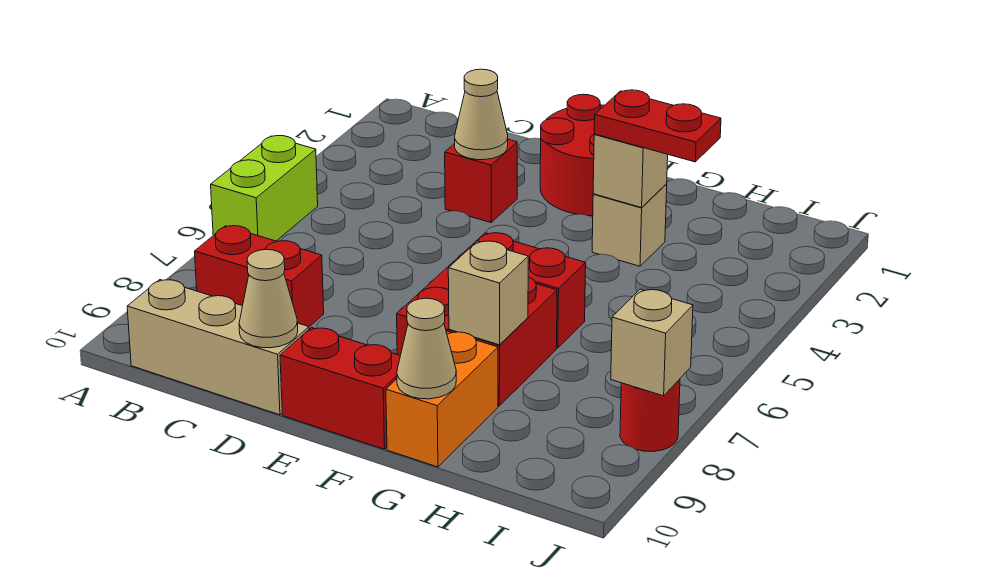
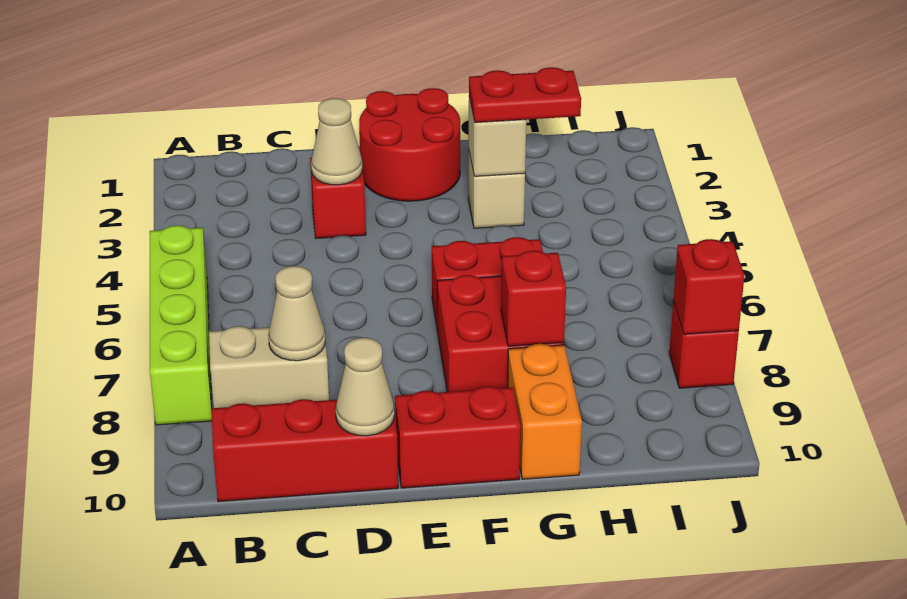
lime brick A5:A6 level 1 -> lime brick A5:A8 level 1
red brick B8:C8 level 1 -> tan brick B8:C8 level 1
tan brick B10:D10 level 1 -> red brick B10:D10 level 1
tan brick G8 level 2 -> red brick G8 level 2
tan cone G10 level 2 -> tan cone C8 level 2
red round brick J8 level 1 -> red brick J8 level 1
tan brick J8 level 2 -> red brick J8 level 2

